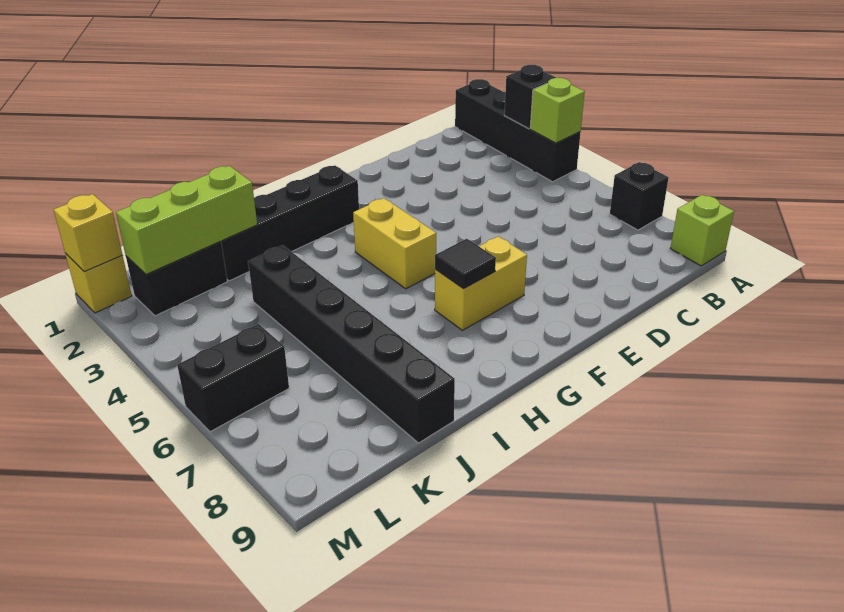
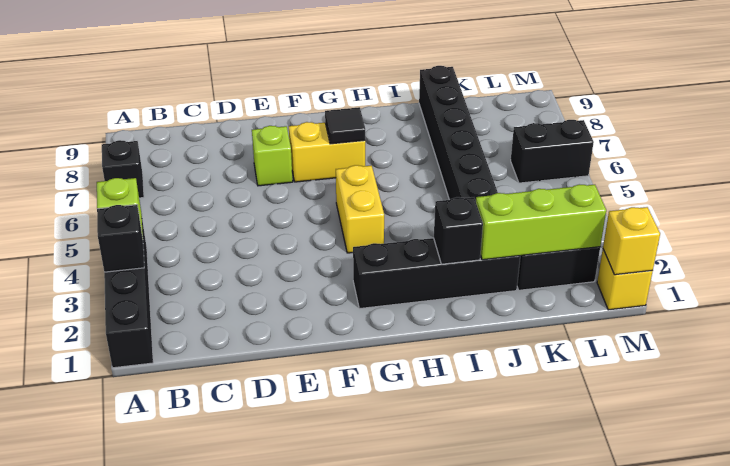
lime brick A9 level 1 -> lime brick E7 level 1
none -> black brick I2 level 2

